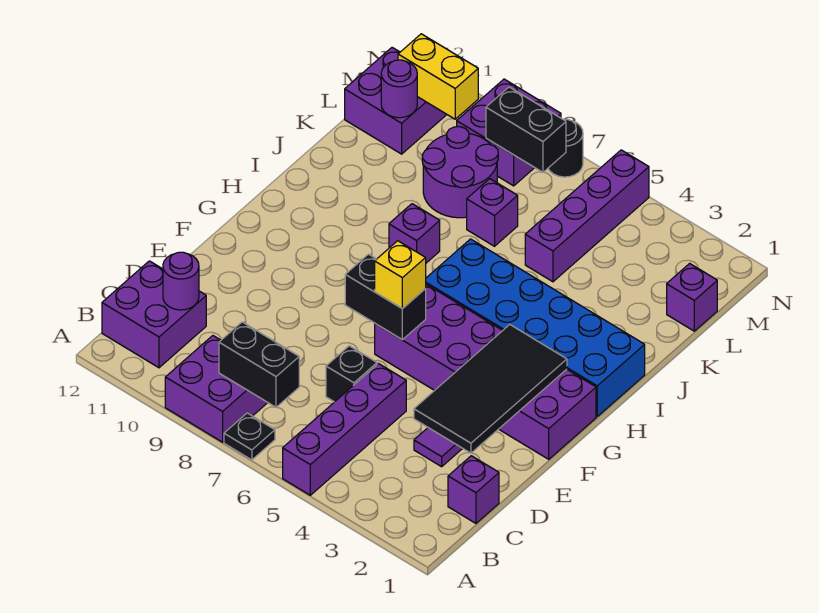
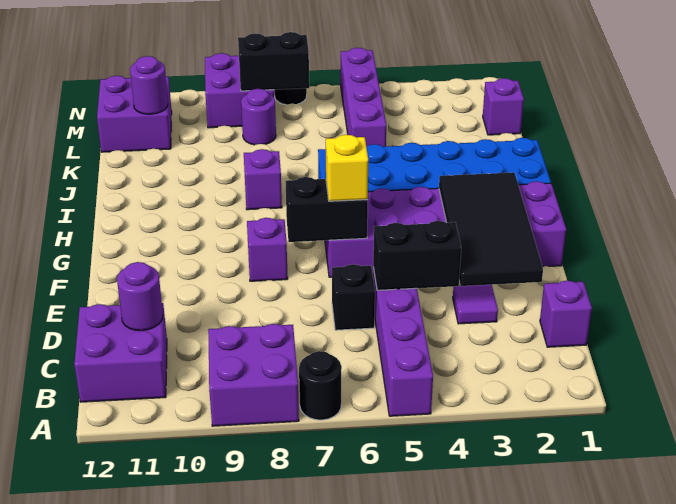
black plate A7 level 1 -> black round brick A7 level 1
black brick B7:B8 level 2 -> black brick D4:D5 level 2
purple brick K7 level 1 -> purple brick F8 level 1
purple round brick K8:L9 level 1 -> purple round brick L8 level 1
yellow brick M10:M11 level 2 -> none

